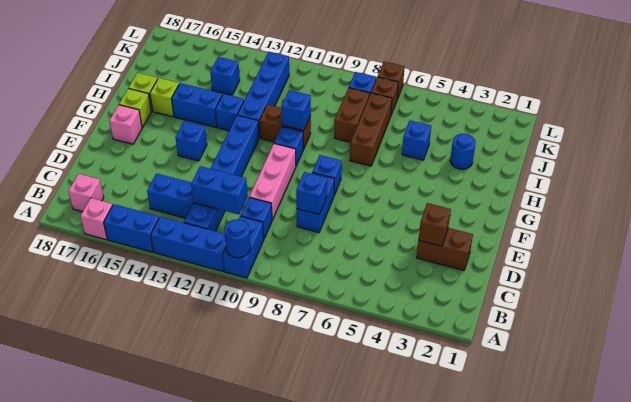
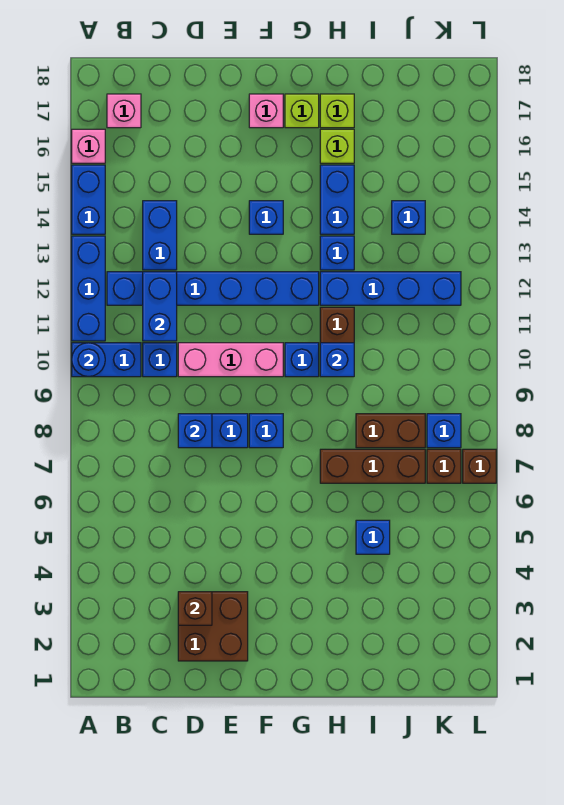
brown brick D2:D3 level 1 -> brown brick D2:E3 level 1
blue round brick I3 level 1 -> none

